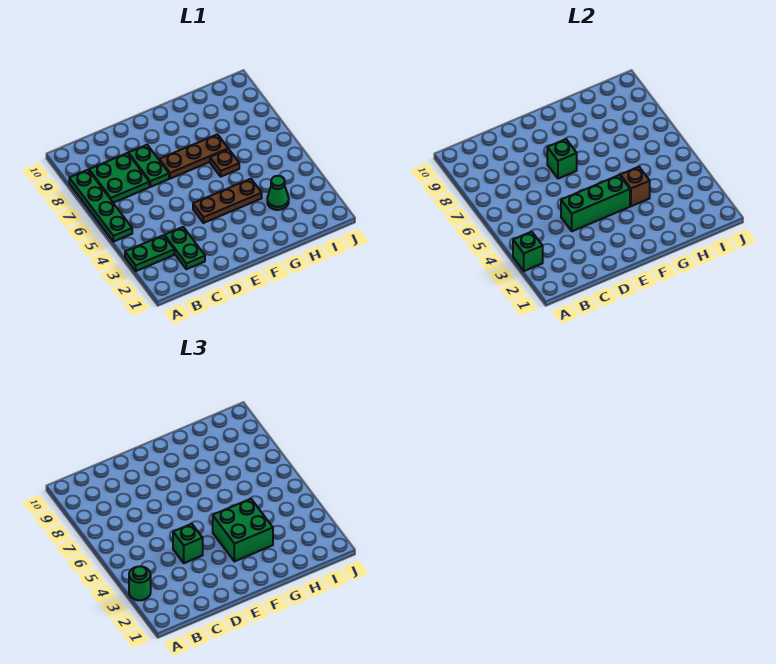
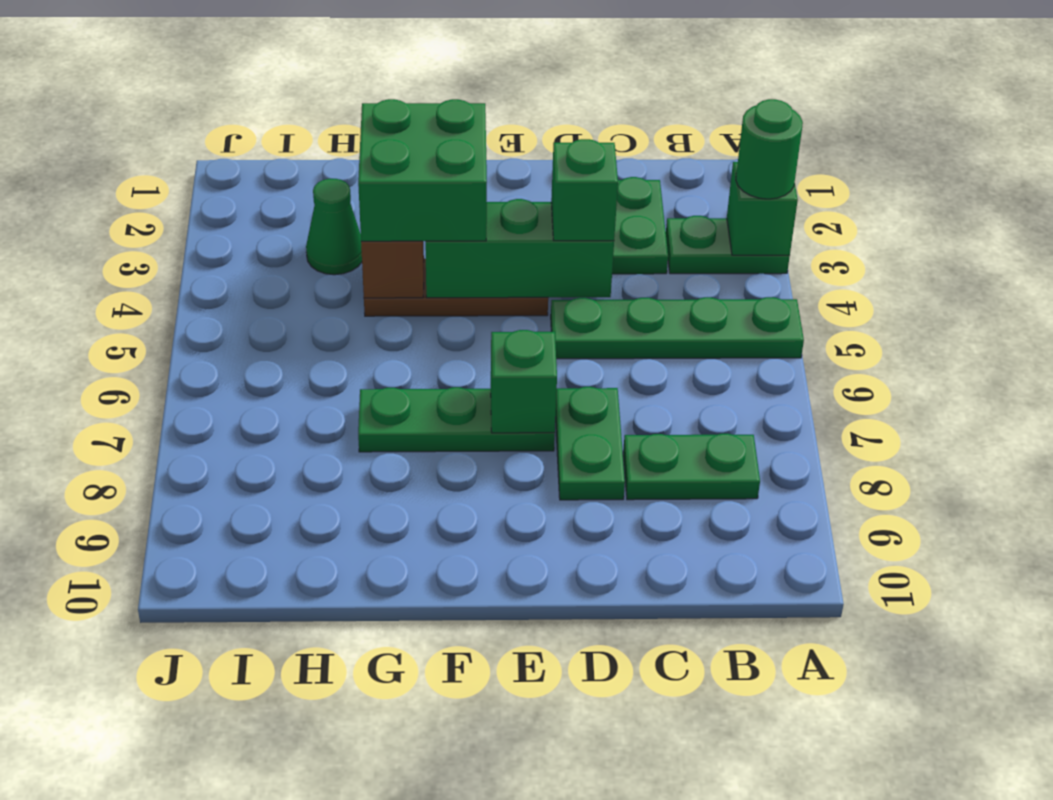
green plate A5:A8 level 1 -> green plate A5:D5 level 1
green plate B7:C8 level 1 -> green plate B8:C8 level 1
brown plate E7:G7 level 1 -> green plate E7:G7 level 1
brown plate G6 level 1 -> none

